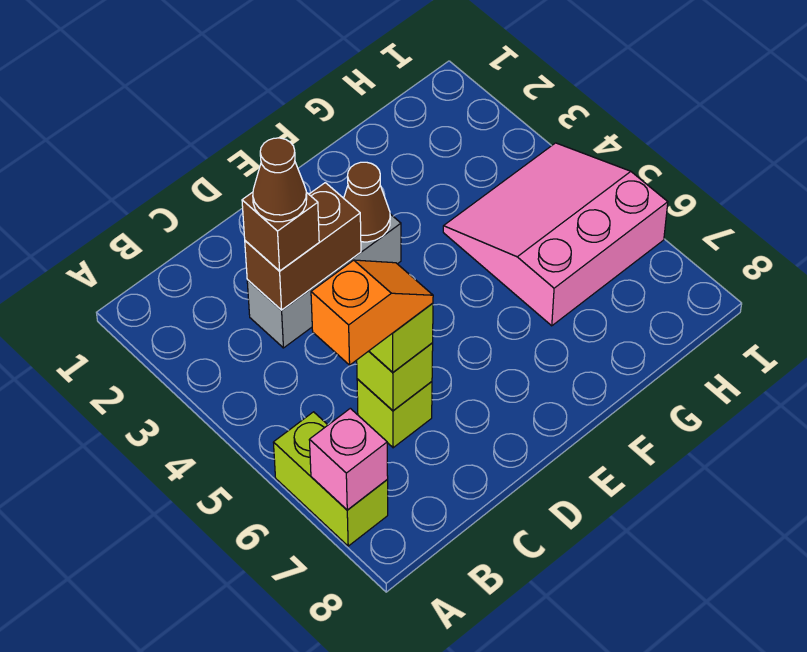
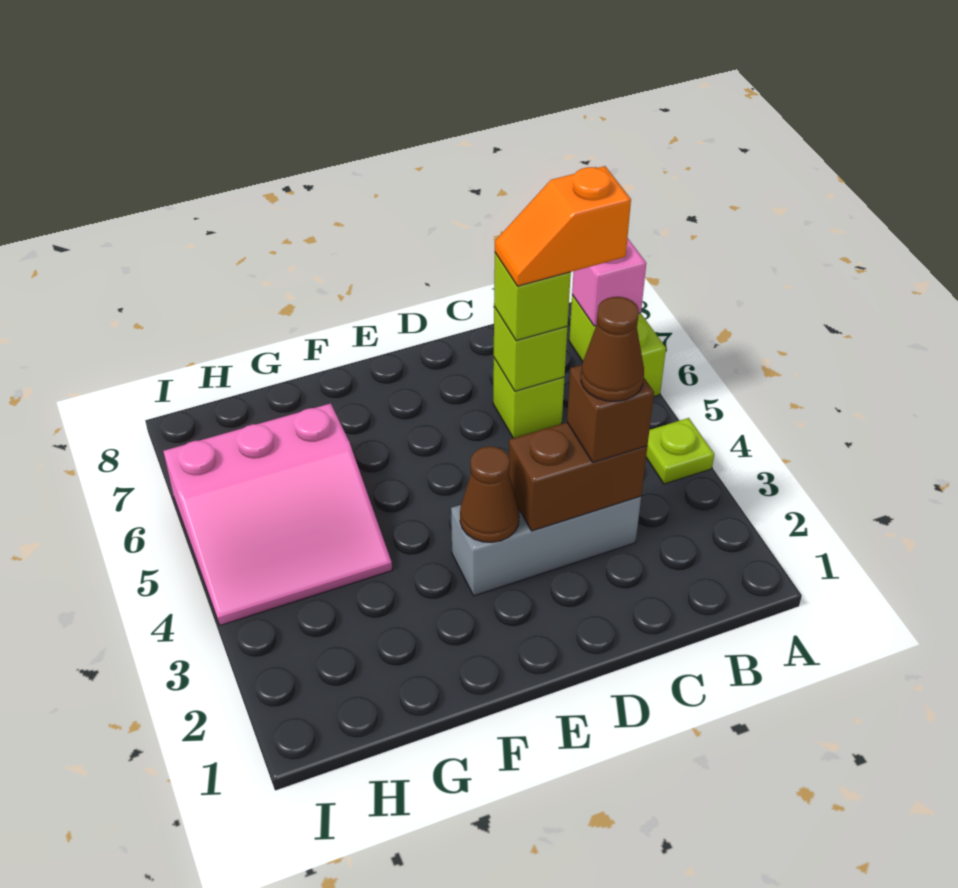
none -> lime plate A4 level 1

